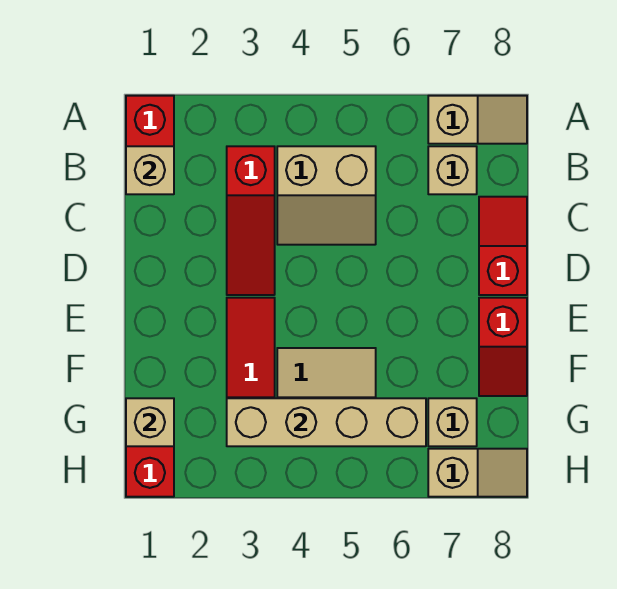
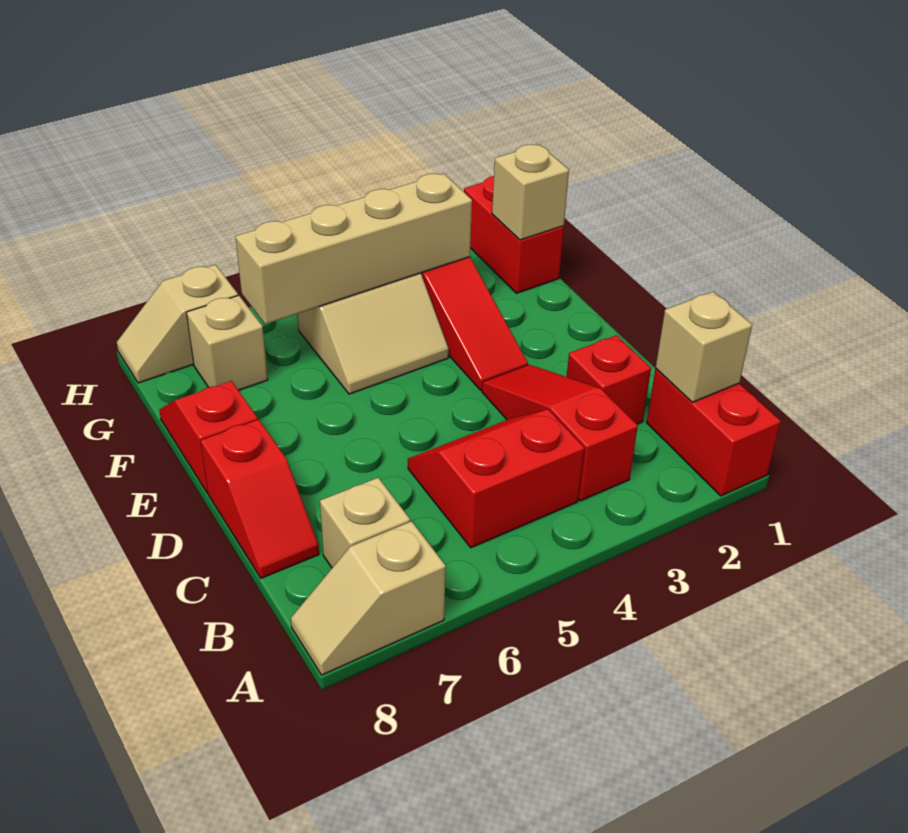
tan slope B4:C5 level 1 top B -> red slope B4:C5 level 1 top B
none -> red brick C2 level 1

